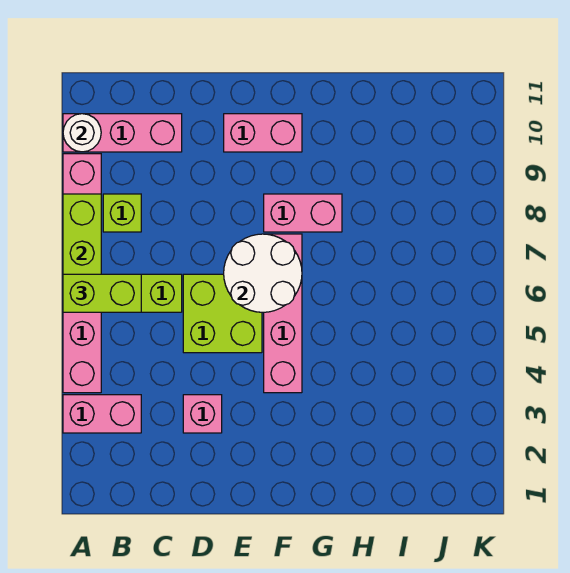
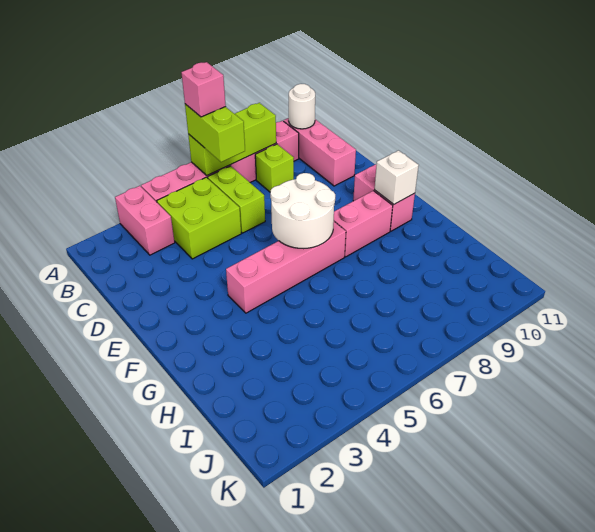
pink brick D3 level 1 -> pink brick A6 level 4
lime brick D5:E6 level 1 -> lime brick B4:C5 level 1
pink brick F8:G8 level 1 -> pink brick F8:F9 level 1
none -> white brick F10 level 2

